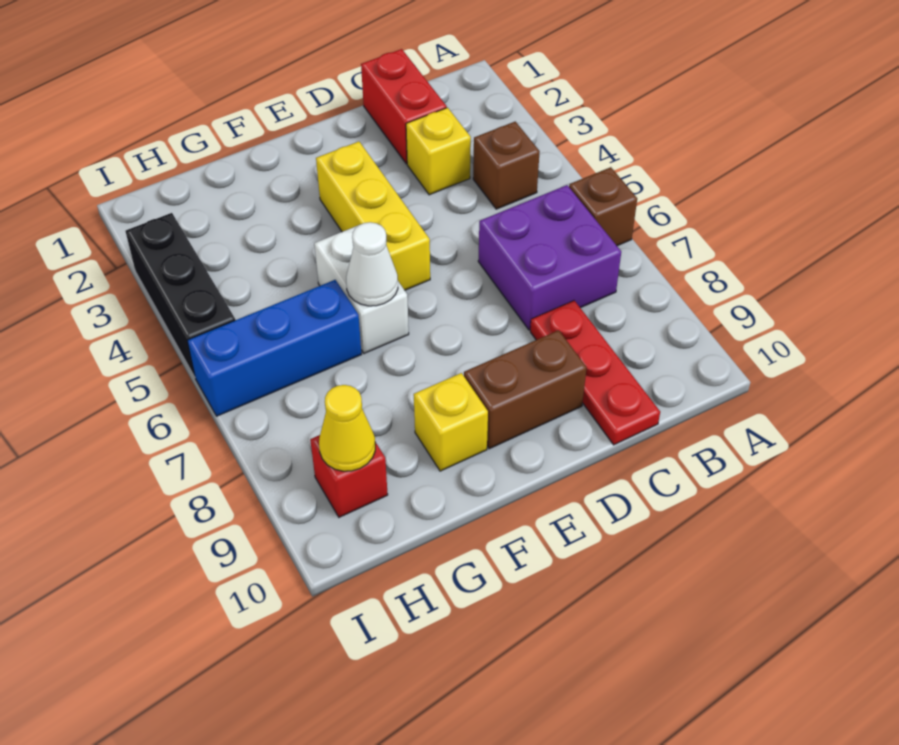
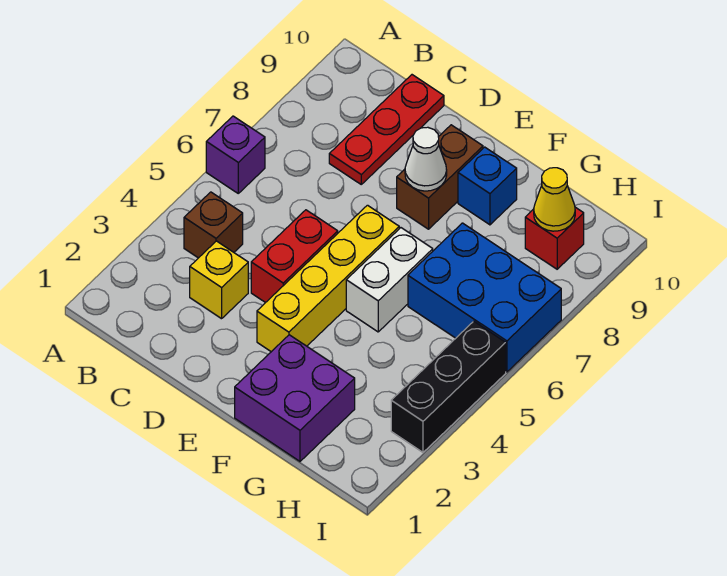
brown brick A6 level 1 -> purple brick A6 level 1
purple brick B6:C7 level 1 -> purple brick F1:G2 level 1
red brick C1:C2 level 1 -> red brick D4:D5 level 1
brown brick D9:E9 level 1 -> brown brick E8:E9 level 1
yellow brick E3:E5 level 1 -> yellow brick E3:E6 level 1
white cone F6 level 2 -> white cone E8 level 2
yellow brick F9 level 1 -> blue brick F9 level 1
blue brick G6:I6 level 1 -> blue brick G6:I7 level 1

